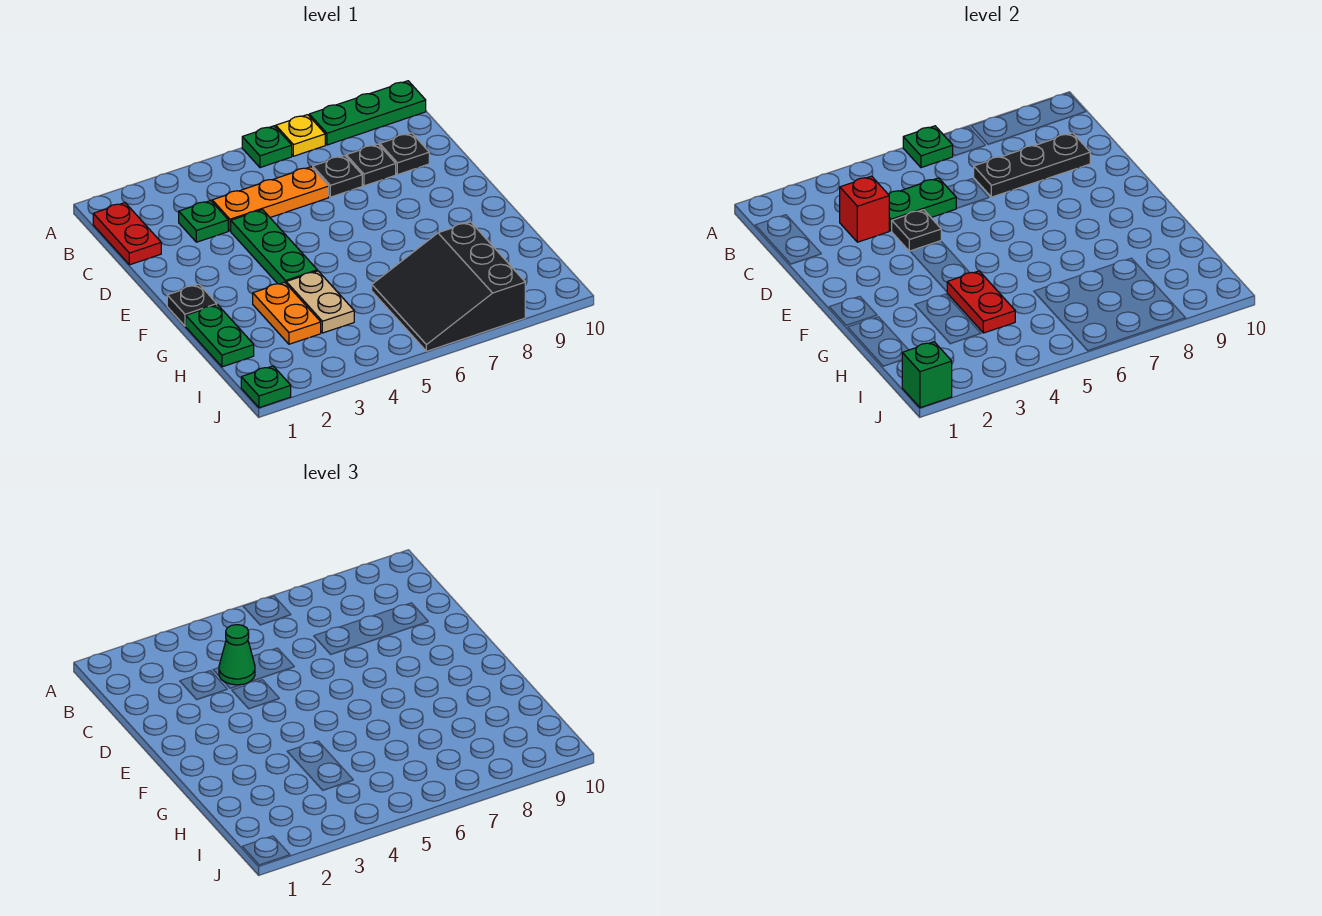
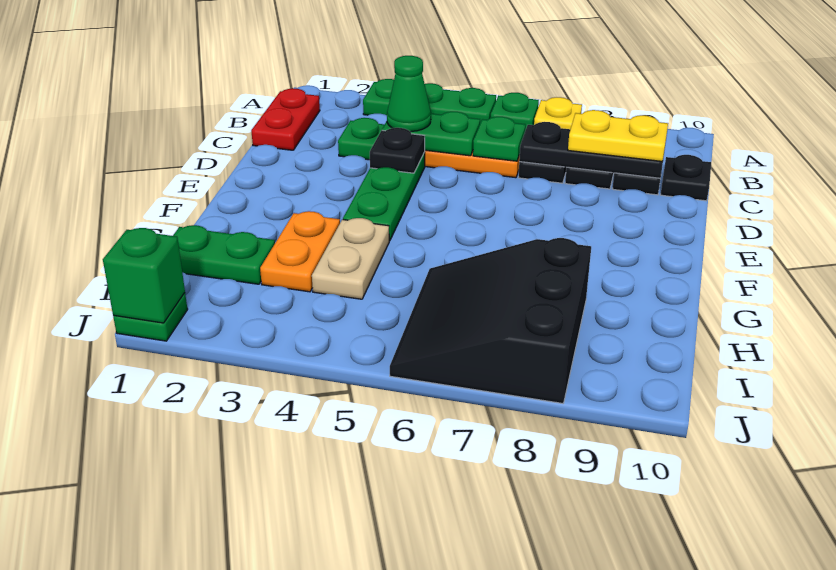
green plate A6 level 2 -> green plate C6 level 2
green plate A8:A10 level 1 -> green plate A3:A5 level 1
red brick C3 level 2 -> none
none -> yellow plate C8:C9 level 3
black plate F1 level 1 -> black plate C10 level 1
green plate G1:H1 level 1 -> green plate H1:H2 level 1
red plate G4:H4 level 2 -> none

